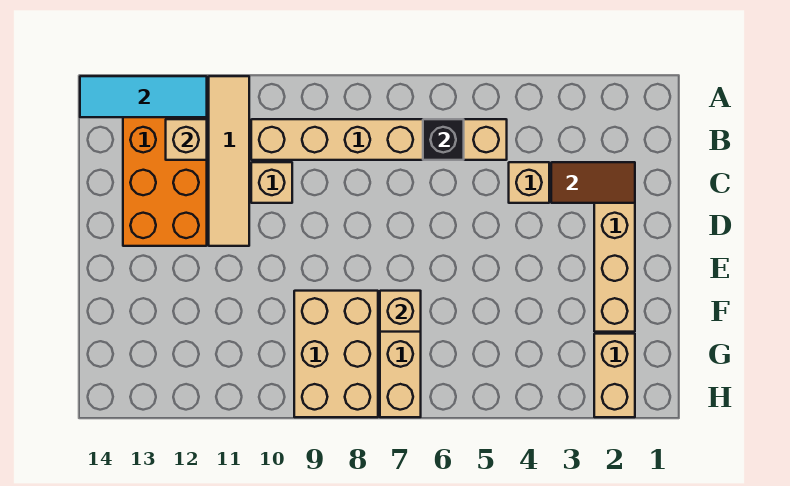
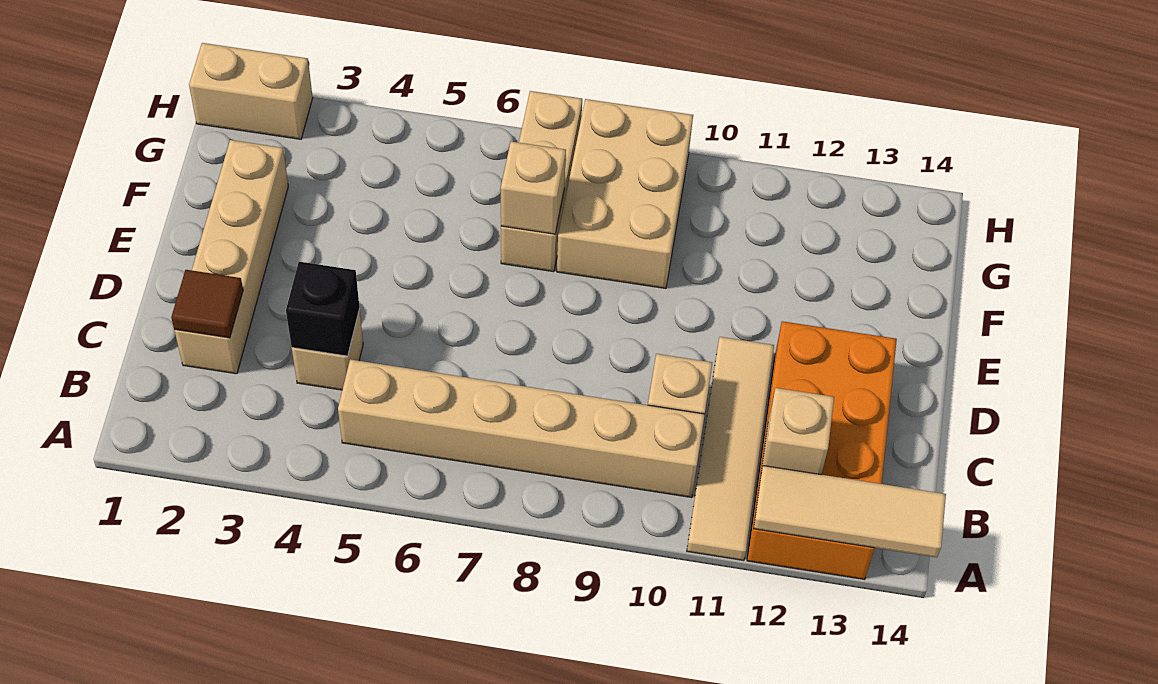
cyan tile A12:A14 level 2 -> tan tile A12:A14 level 2
black brick B6 level 2 -> black brick C4 level 2
brown tile C2:C3 level 2 -> brown tile C2 level 2
tan brick G2:H2 level 1 -> tan brick H1:H2 level 1

